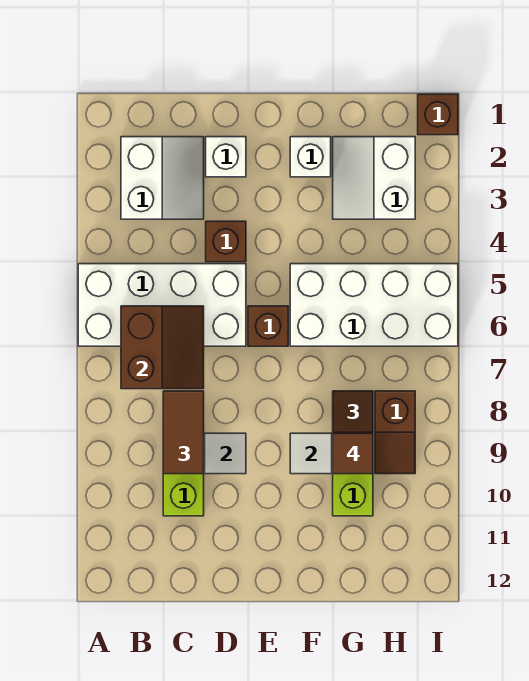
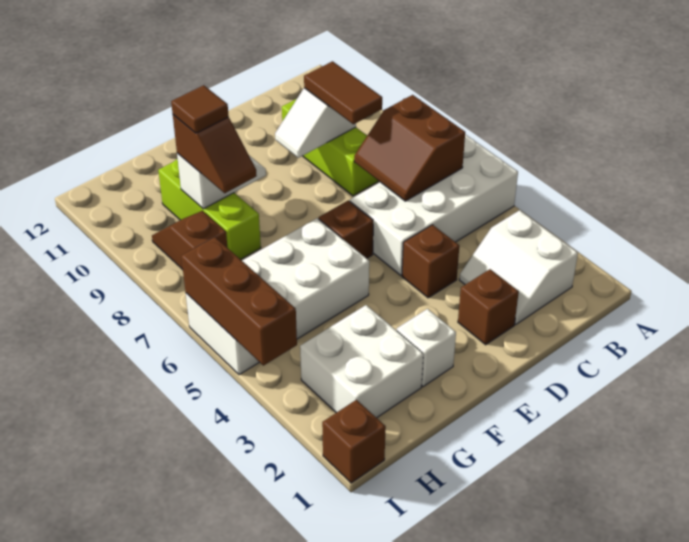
white brick D2 level 1 -> brown brick D2 level 1
white slope G2:H3 level 1 top H -> white brick G2:H3 level 1
none -> brown brick I4:I6 level 2

